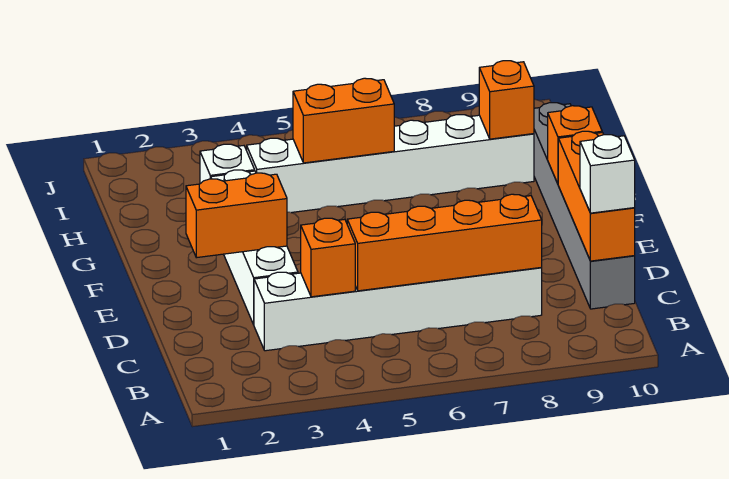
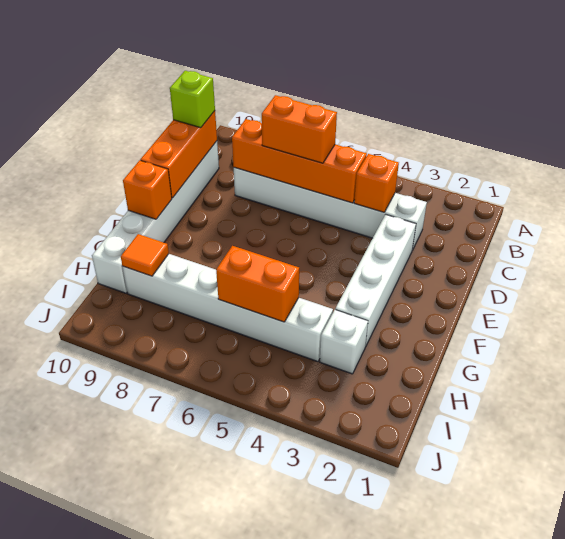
grey brick C10:H10 level 1 -> white brick C10:H10 level 1
white brick C10 level 3 -> lime brick C10 level 3
orange brick E2:E3 level 2 -> orange brick C6:C7 level 3
orange brick H9 level 2 -> orange tile H9 level 2

